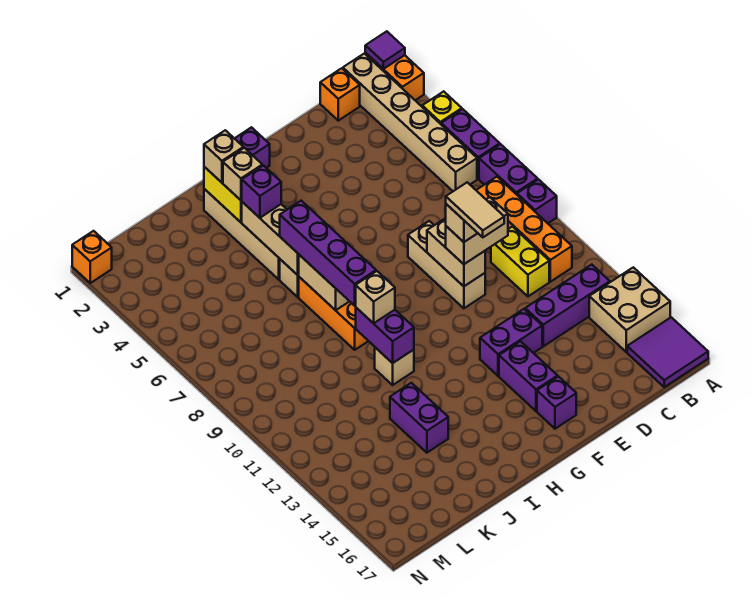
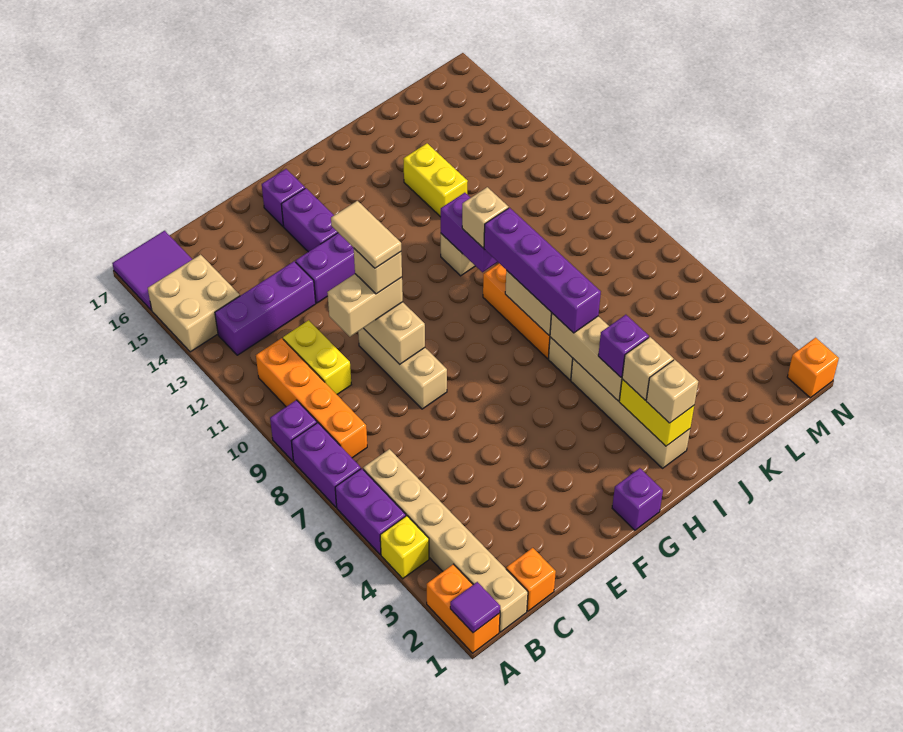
purple brick J13:J14 level 1 -> yellow brick J13:J14 level 1

